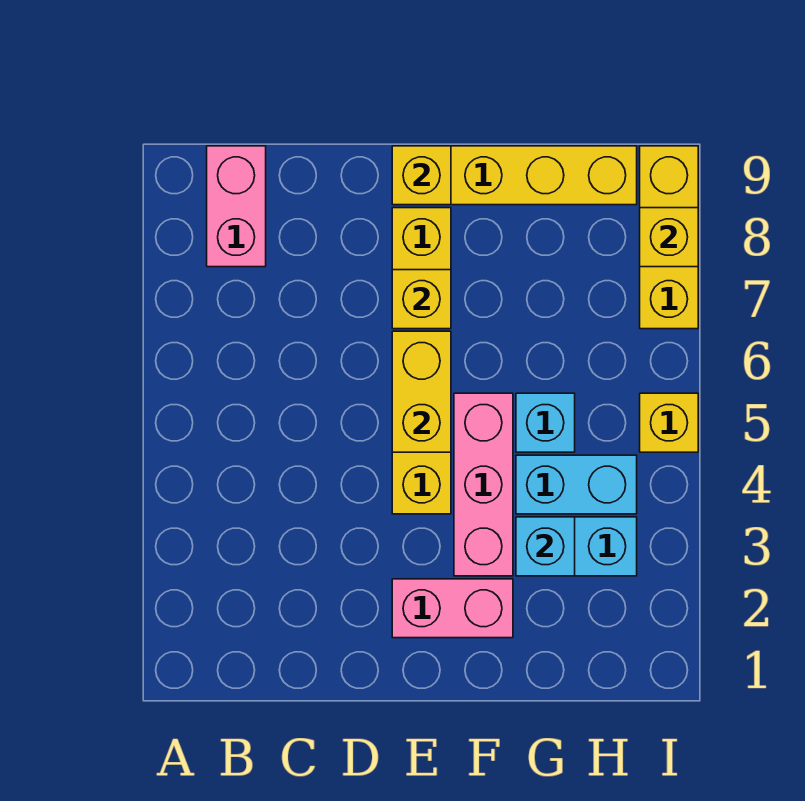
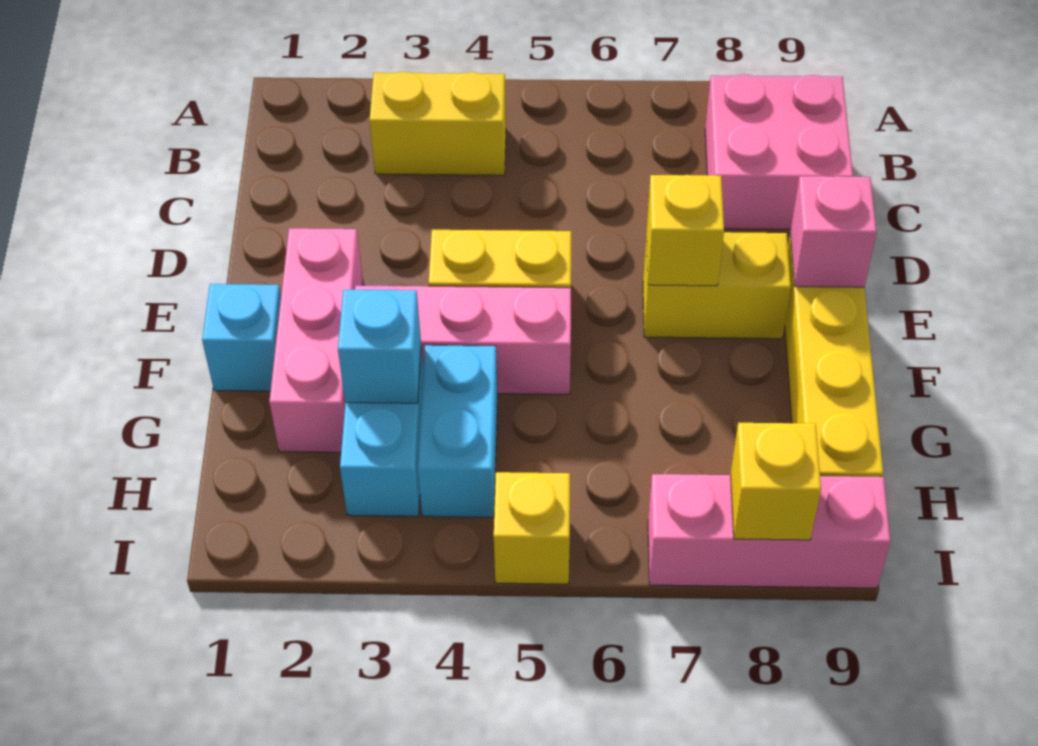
pink brick B8:B9 level 1 -> pink brick B8:C9 level 1
pink brick E2:F2 level 1 -> pink brick E2:G2 level 1
yellow brick E5:E6 level 2 -> yellow brick B3:B4 level 1
yellow brick E9 level 2 -> pink brick E9 level 2
cyan brick G5 level 1 -> cyan brick F1 level 1
yellow brick I7:I9 level 1 -> pink brick I7:I9 level 1

